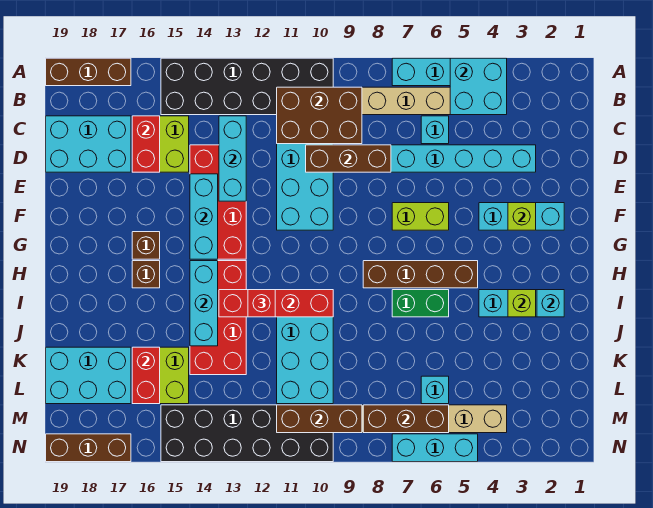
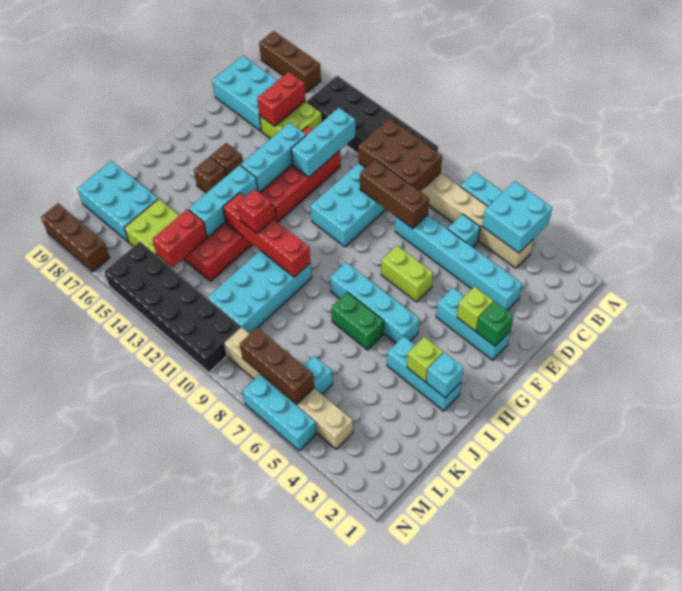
none -> green brick F2 level 2
brown brick H5:H8 level 1 -> cyan brick H5:H8 level 1
red brick K16:L16 level 2 -> red brick K14:L14 level 2
brown brick M9:M11 level 2 -> none

